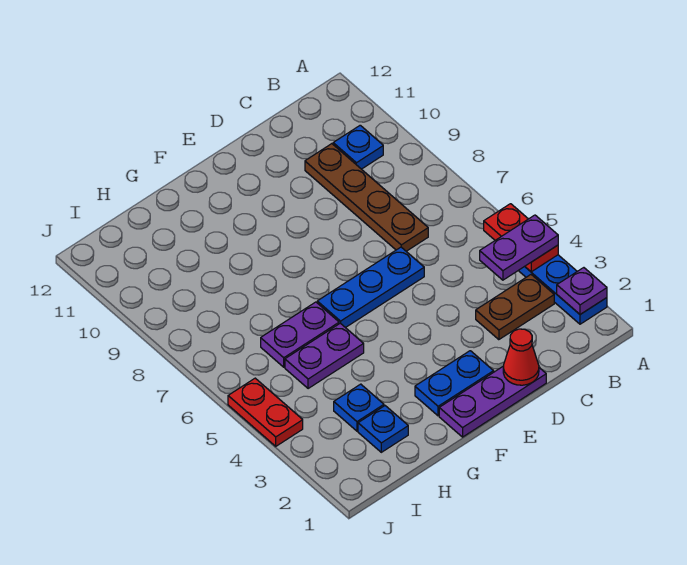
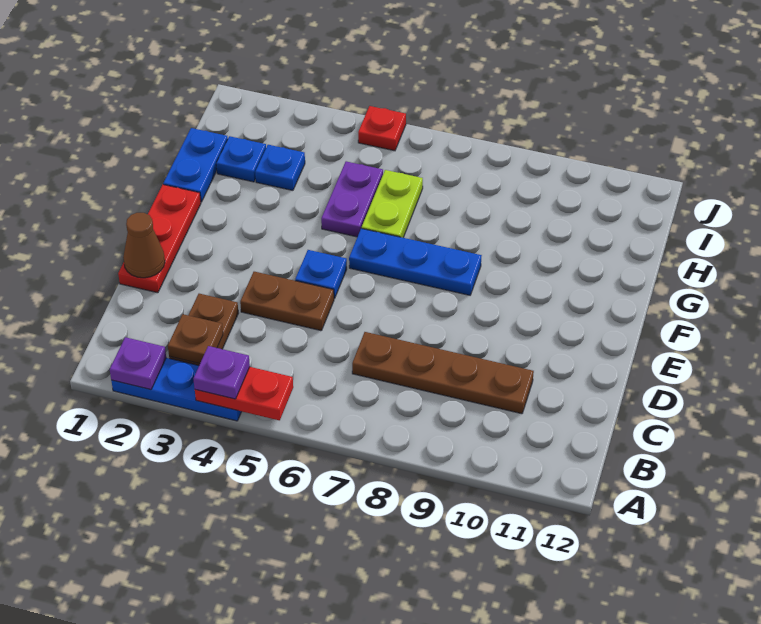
purple plate A4:B4 level 3 -> purple plate A4 level 3
none -> brown plate B3 level 2
blue plate B10 level 1 -> blue plate E5 level 1
purple plate D1:F1 level 1 -> red plate D1:F1 level 1
red cone D1 level 2 -> brown cone D1 level 2
none -> brown plate D4:D5 level 1
blue plate D6:F6 level 1 -> blue plate F6:F8 level 1
blue plate E2:F2 level 1 -> blue plate G1:H1 level 1
purple plate G6:H6 level 1 -> lime plate G6:H6 level 1
red plate J4:J5 level 1 -> red plate J5 level 1

